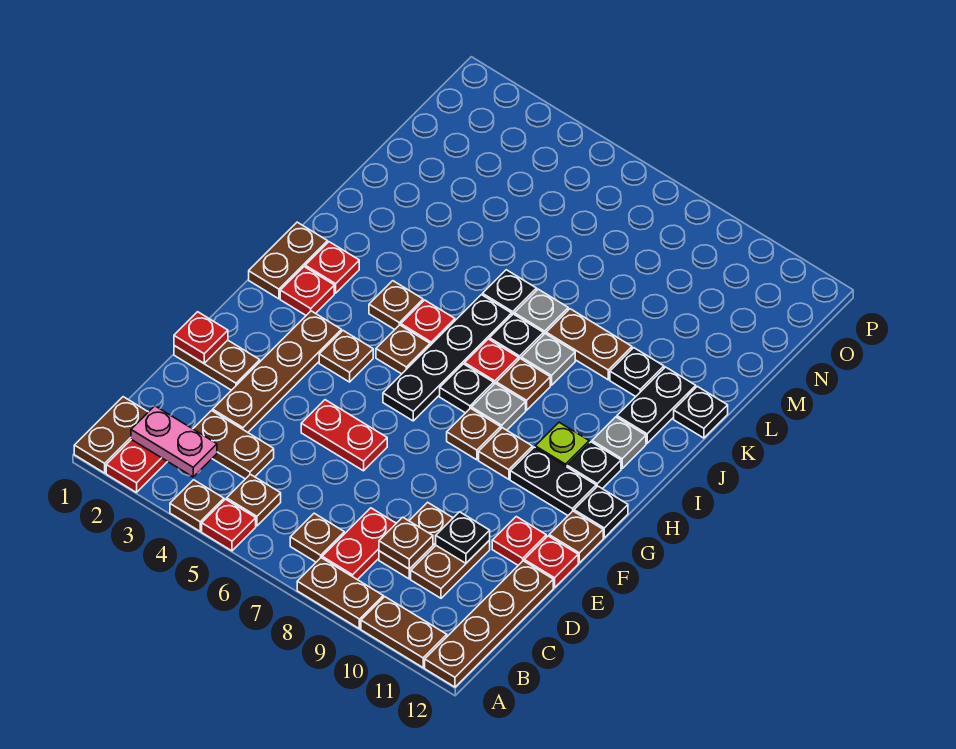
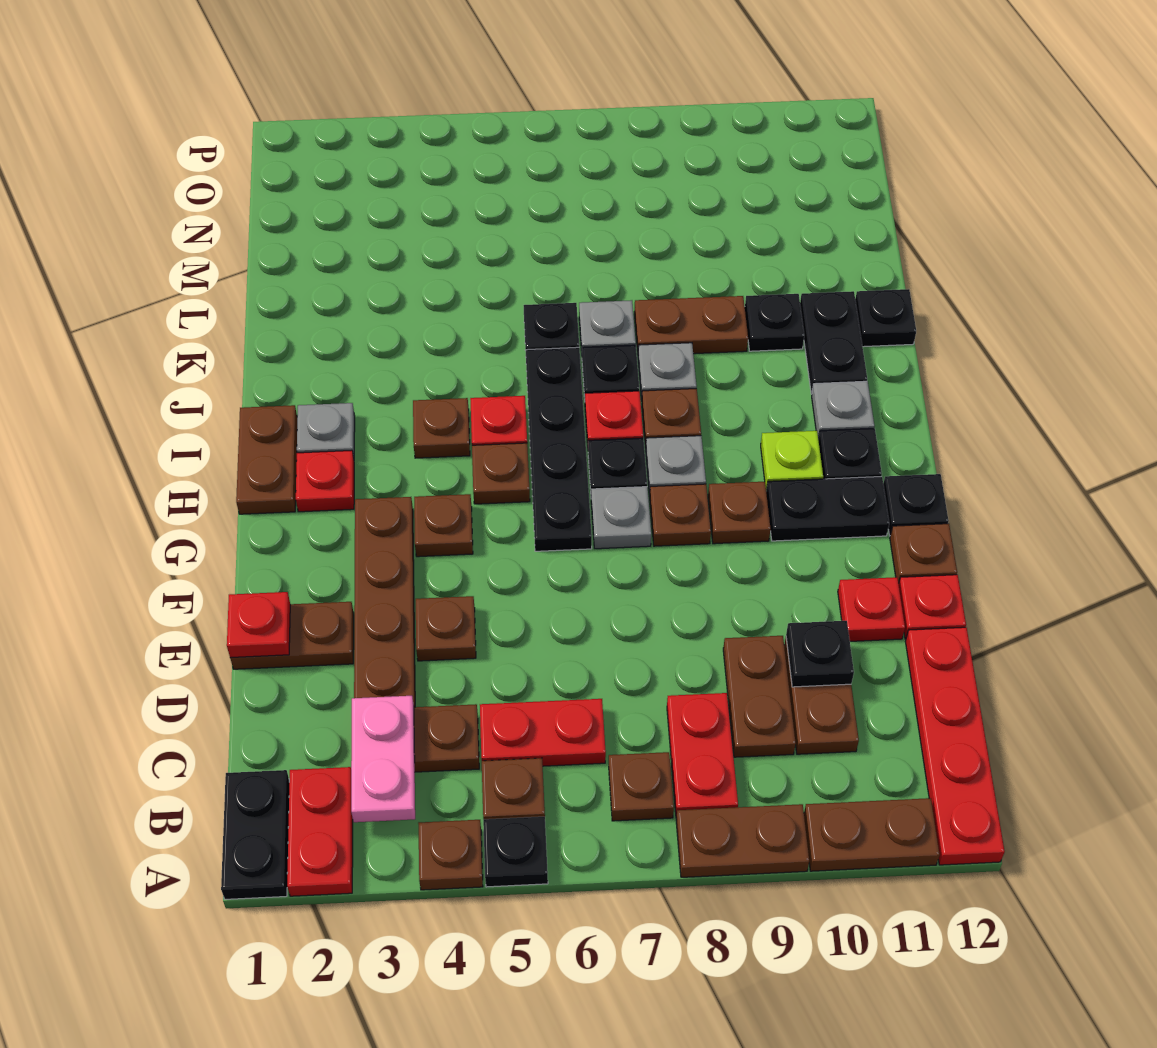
brown plate A1:B1 level 1 -> black plate A1:B1 level 1
red plate A5 level 1 -> black plate A5 level 1
brown plate A12:D12 level 1 -> red plate A12:D12 level 1
pink plate B2:B3 level 2 -> pink plate B3:C3 level 2
brown plate C9 level 2 -> brown plate E4 level 1
red plate E5:E6 level 1 -> red plate C5:C6 level 1
none -> grey plate G7 level 1
red plate I2 level 1 -> grey plate I2 level 1

